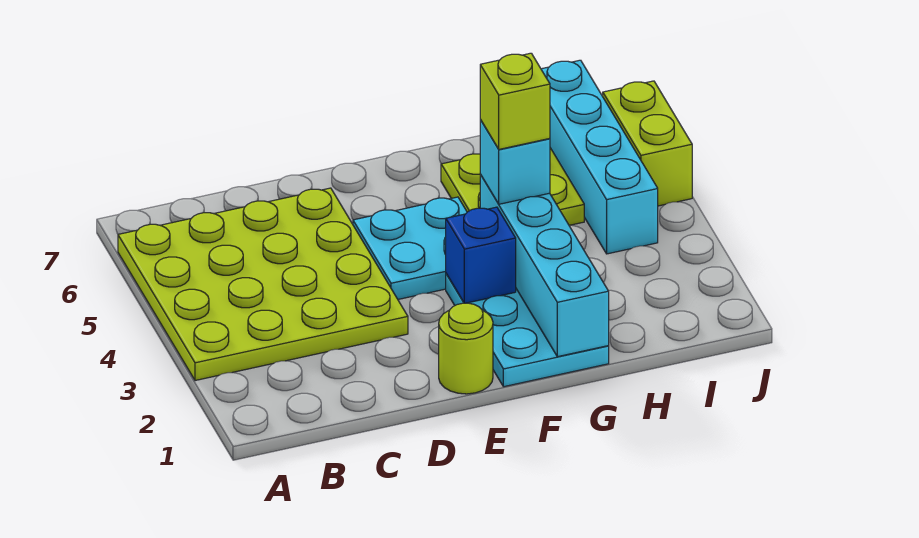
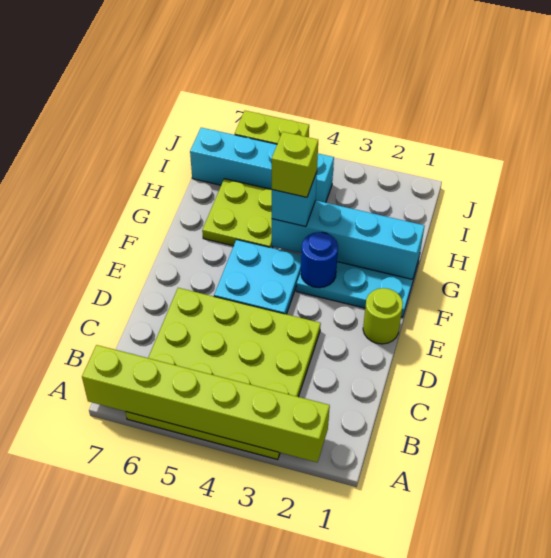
none -> lime brick A2:A7 level 2
blue brick F3 level 2 -> blue round brick F3 level 2

